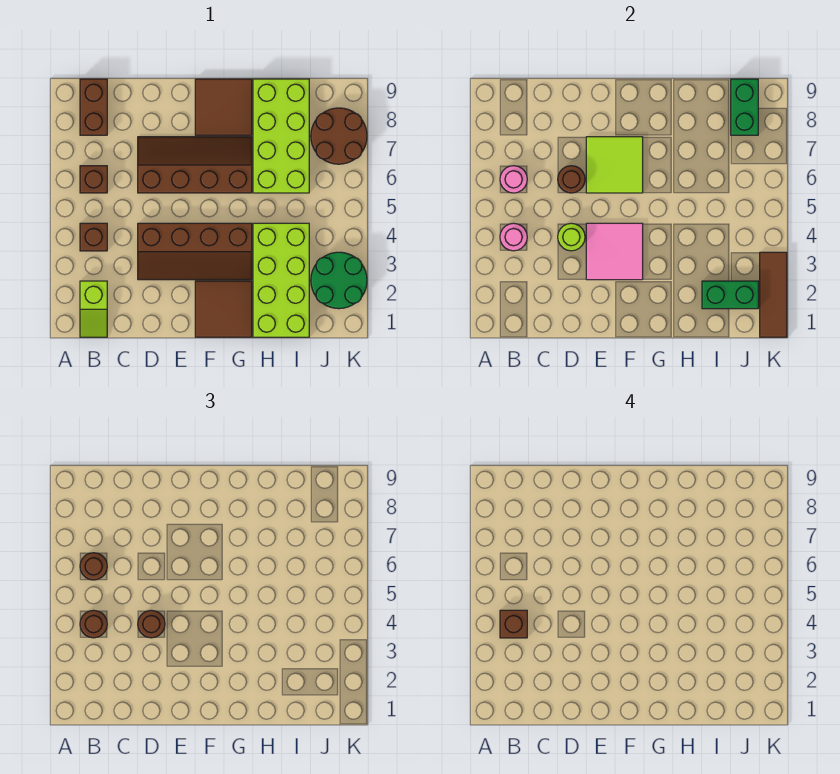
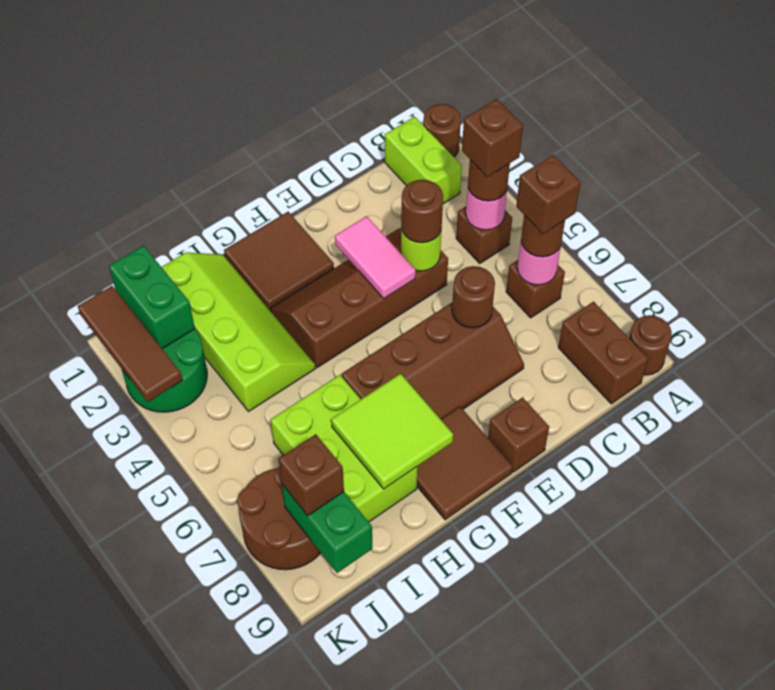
none -> brown round brick A1 level 1
none -> brown round brick A9 level 1
lime slope B1:B2 level 1 top 2 -> lime brick B1:B2 level 1
none -> brown brick B6 level 4
pink tile E3:F4 level 2 -> pink tile E3:E4 level 2
lime tile E6:F7 level 2 -> lime tile G7:H8 level 2
none -> brown brick E9 level 1
lime brick H1:I4 level 1 -> lime slope H1:I4 level 1 top I
lime brick H6:I9 level 1 -> lime brick H6:I8 level 1
green brick I2:J2 level 2 -> green brick J1:J2 level 2
none -> brown brick J8 level 3

